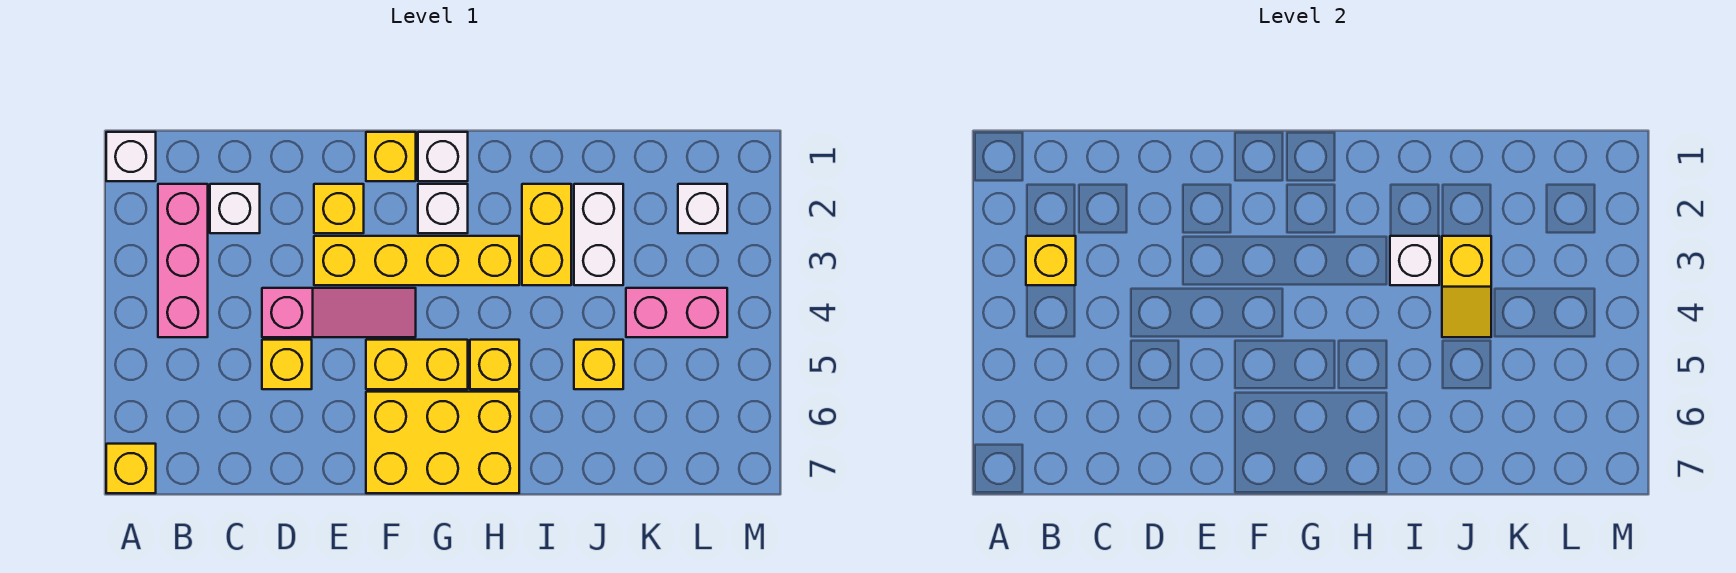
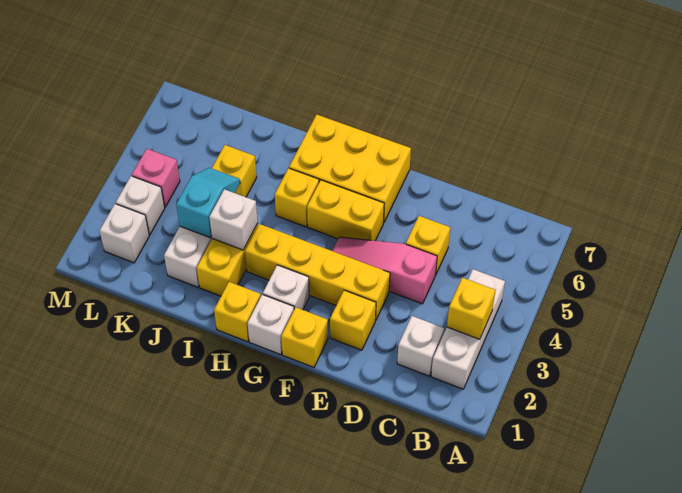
white brick A1 level 1 -> white brick L3 level 1
yellow brick A7 level 1 -> yellow brick H1 level 1
pink brick B2:B4 level 1 -> white brick B2:B4 level 1
yellow slope J3:J4 level 2 top 3 -> cyan slope J3:J4 level 2 top 3
pink brick K4:L4 level 1 -> pink brick L4 level 1

